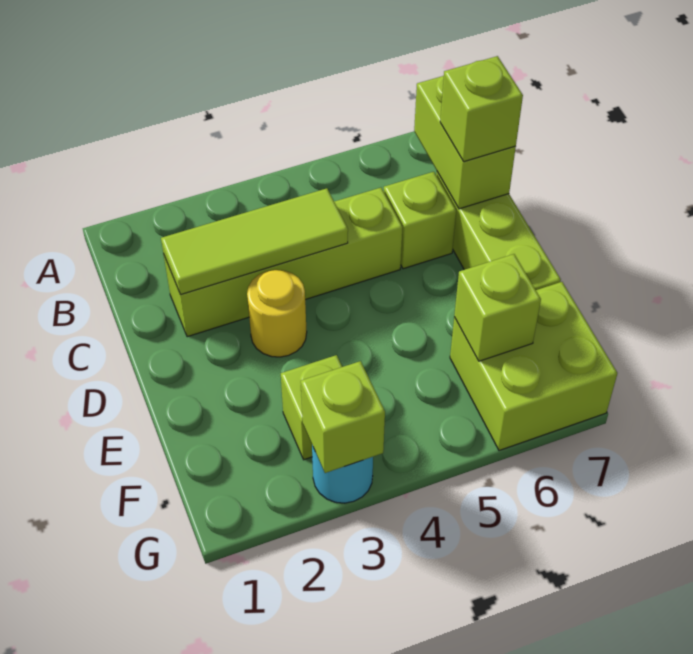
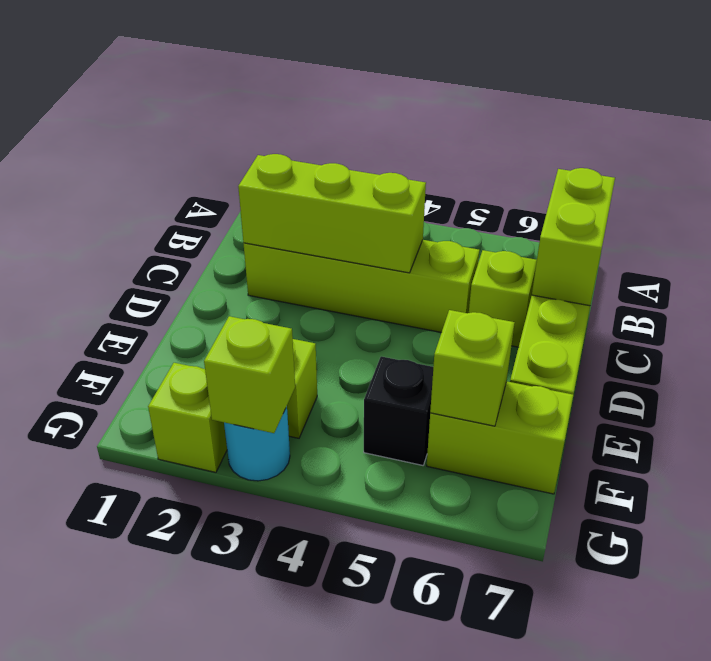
lime tile C2:C4 level 2 -> lime brick C2:C4 level 2
lime brick C7 level 3 -> lime brick G2 level 1
yellow round brick D3 level 1 -> none
none -> black brick F5 level 1
lime brick F6:G7 level 1 -> lime brick F6:F7 level 1

